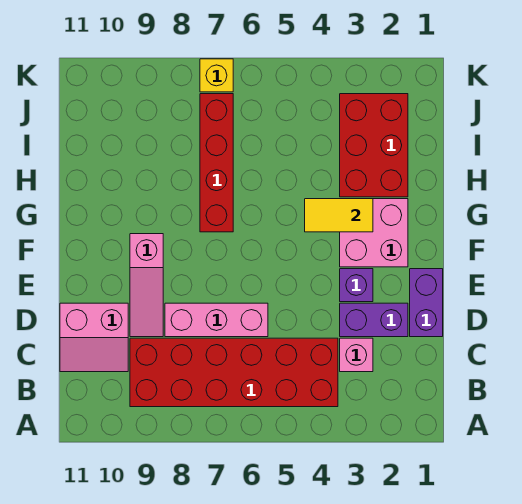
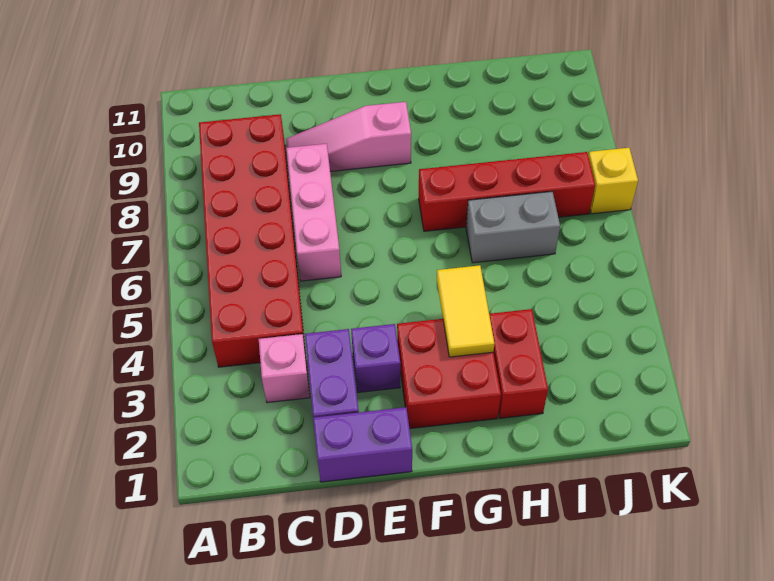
pink slope C10:D11 level 1 top D -> none
pink brick F2:G3 level 1 -> red brick F2:G3 level 1
red brick H2:J3 level 1 -> red brick H2:H3 level 1
none -> grey brick H6:I6 level 1

